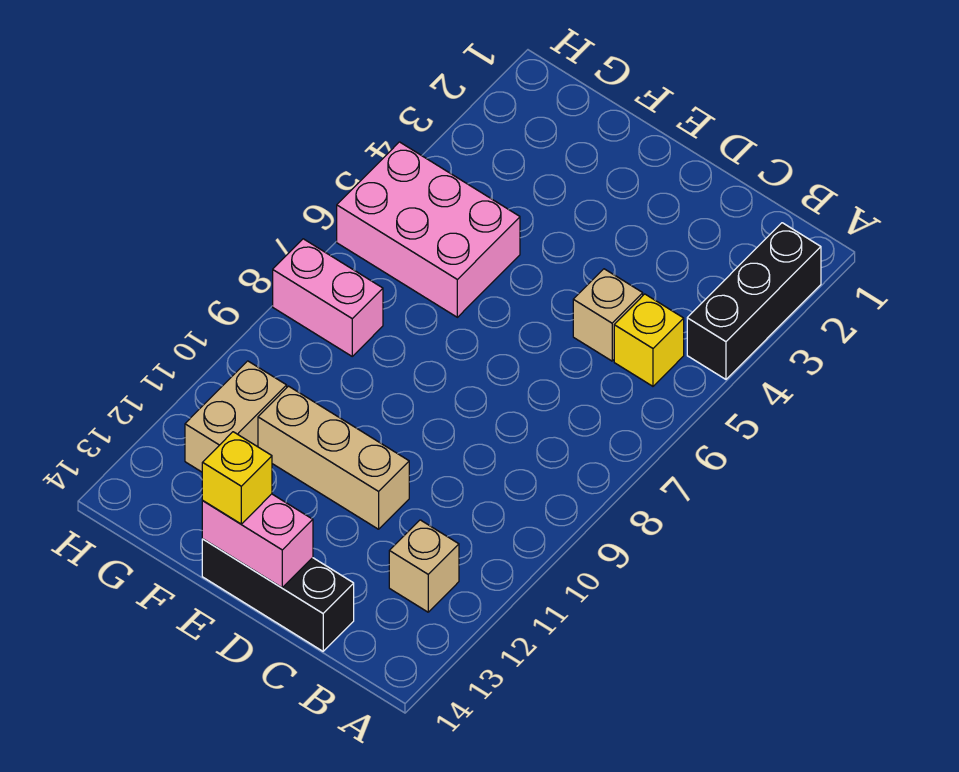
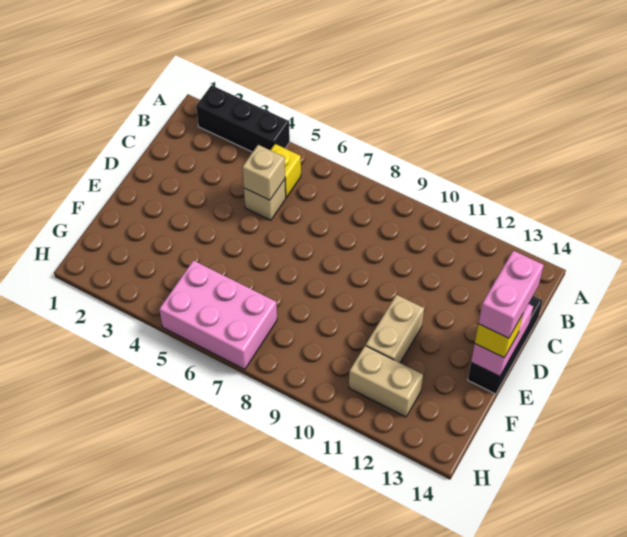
tan brick B12 level 1 -> tan brick C5 level 2
tan brick D11:F11 level 1 -> tan brick E11:F11 level 1
pink brick F5:H6 level 1 -> pink brick G5:H7 level 1
pink brick G8:H8 level 1 -> pink brick D14:E14 level 4

